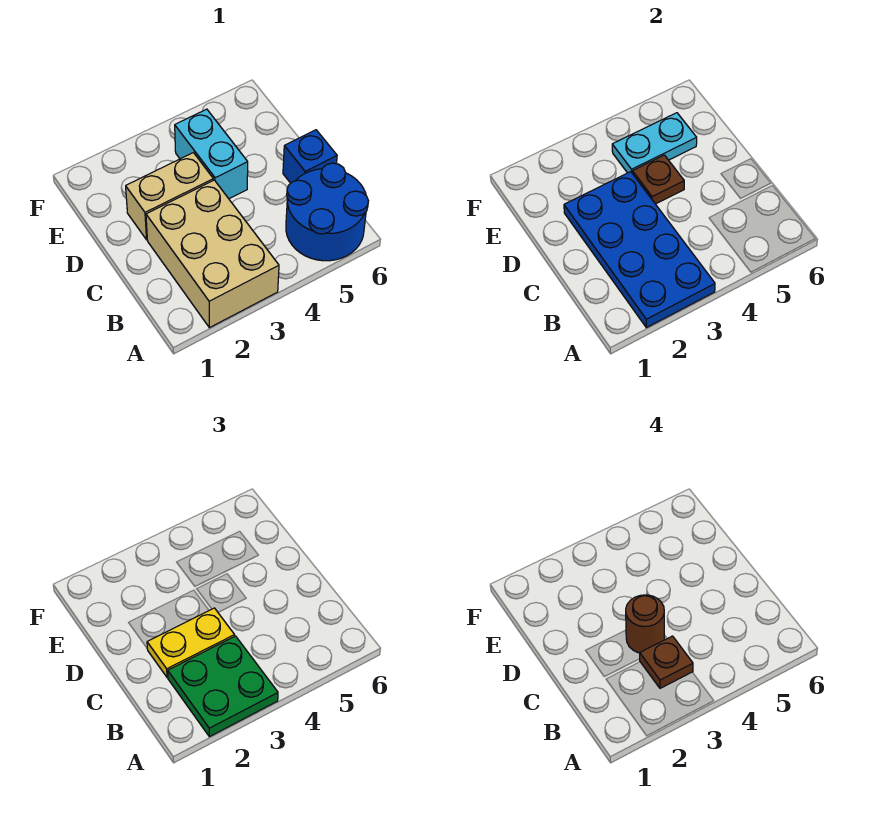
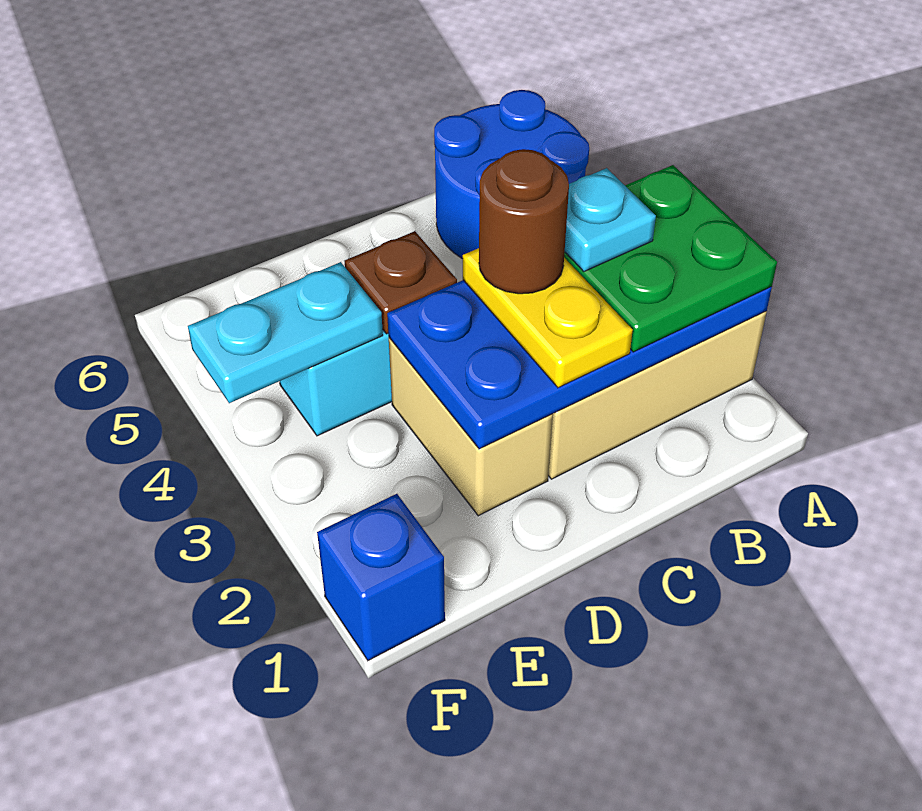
brown plate B3 level 4 -> cyan plate B3 level 4
blue brick C6 level 1 -> blue brick F1 level 1
cyan plate E4:E5 level 2 -> cyan plate E4:F4 level 2

